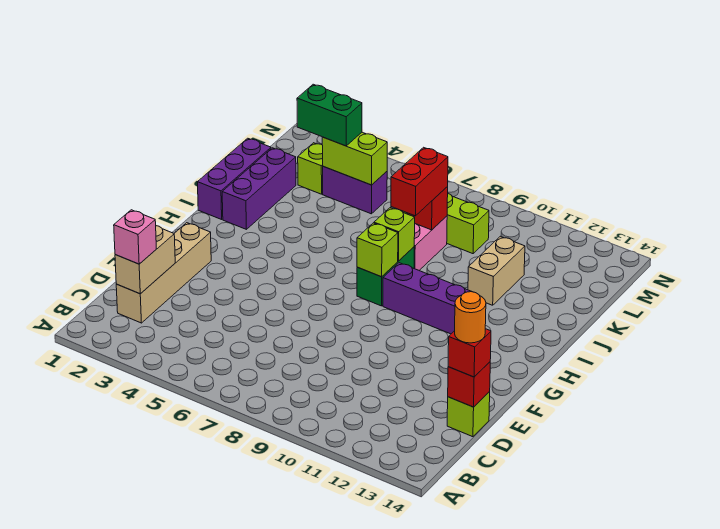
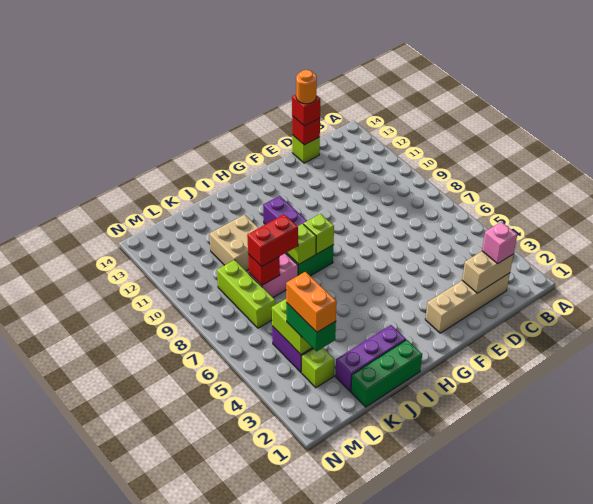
purple brick I1:K1 level 1 -> green brick I1:K1 level 1
tan brick J11:K11 level 1 -> tan brick J10:K11 level 1
none -> orange brick L3:L4 level 4

